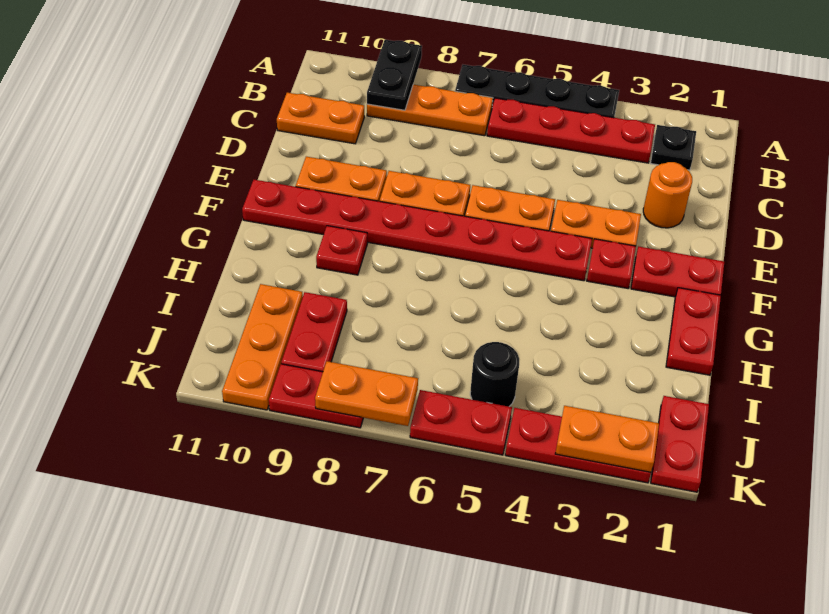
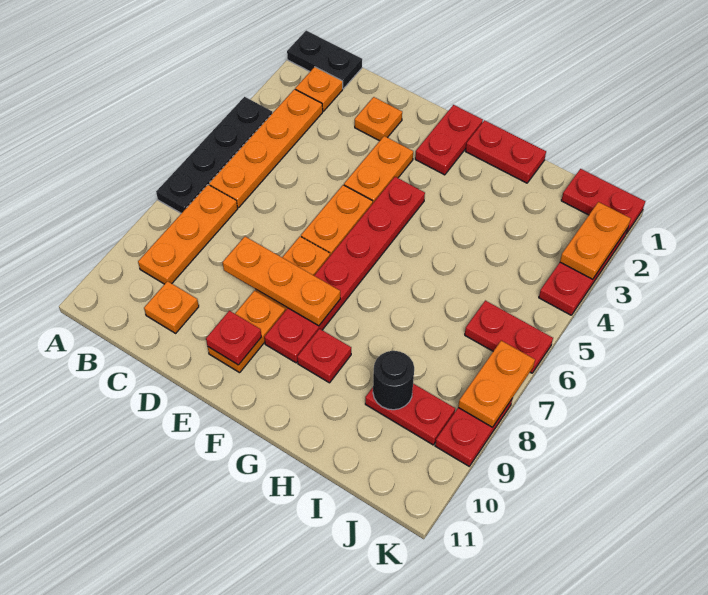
black plate A9:B9 level 2 -> black plate A1:B1 level 1
black plate B2 level 1 -> orange plate B2 level 1
red plate B3:B6 level 1 -> orange plate B3:B6 level 1
orange plate C10:C11 level 1 -> orange plate C10 level 1
orange round brick D2 level 1 -> orange plate D2 level 1
red plate F3 level 1 -> red plate E10 level 2
red plate F4:F11 level 1 -> red plate F4:F9 level 1
orange plate I10:K10 level 1 -> orange plate D8:F8 level 2
black round brick J5 level 1 -> black round brick I9 level 2
red plate K5:K6 level 1 -> red plate J6:K6 level 1

